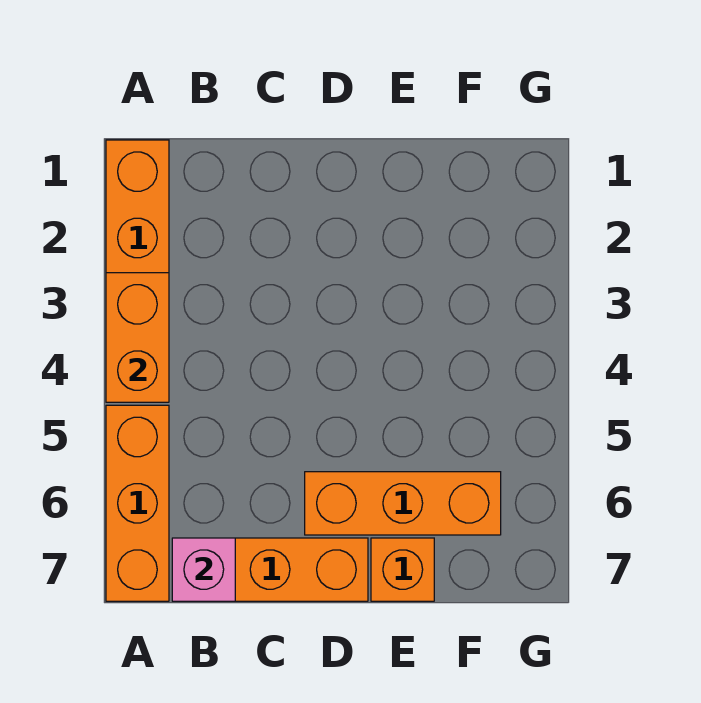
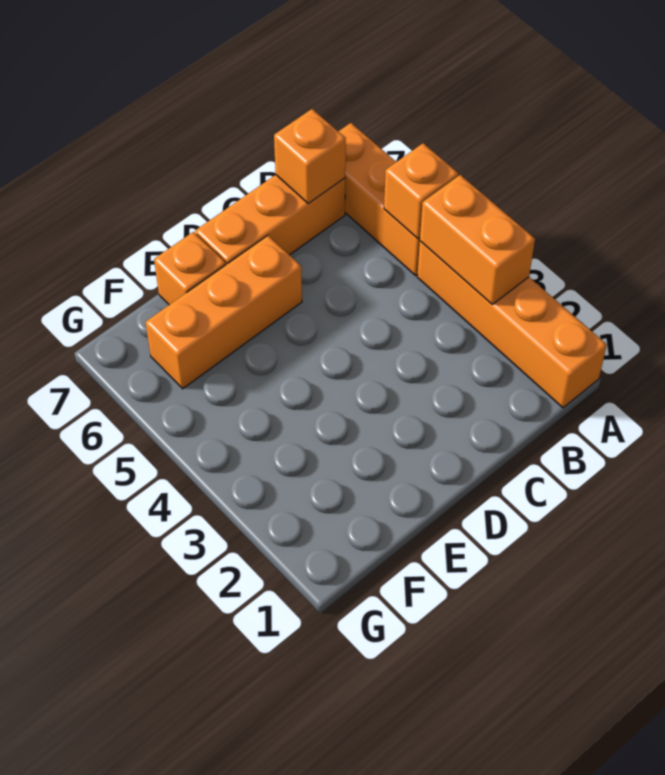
none -> orange brick A5 level 2
pink brick B7 level 2 -> orange brick B7 level 2

